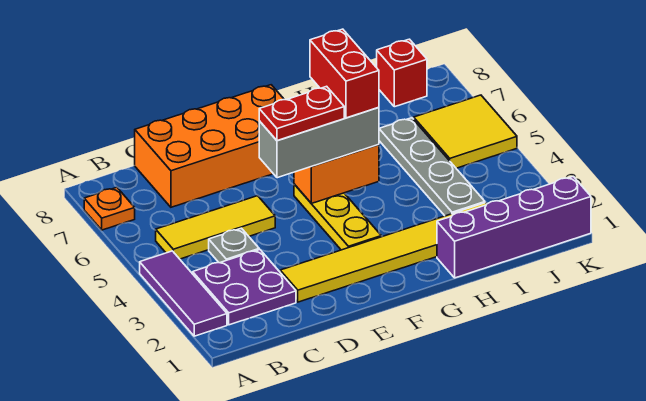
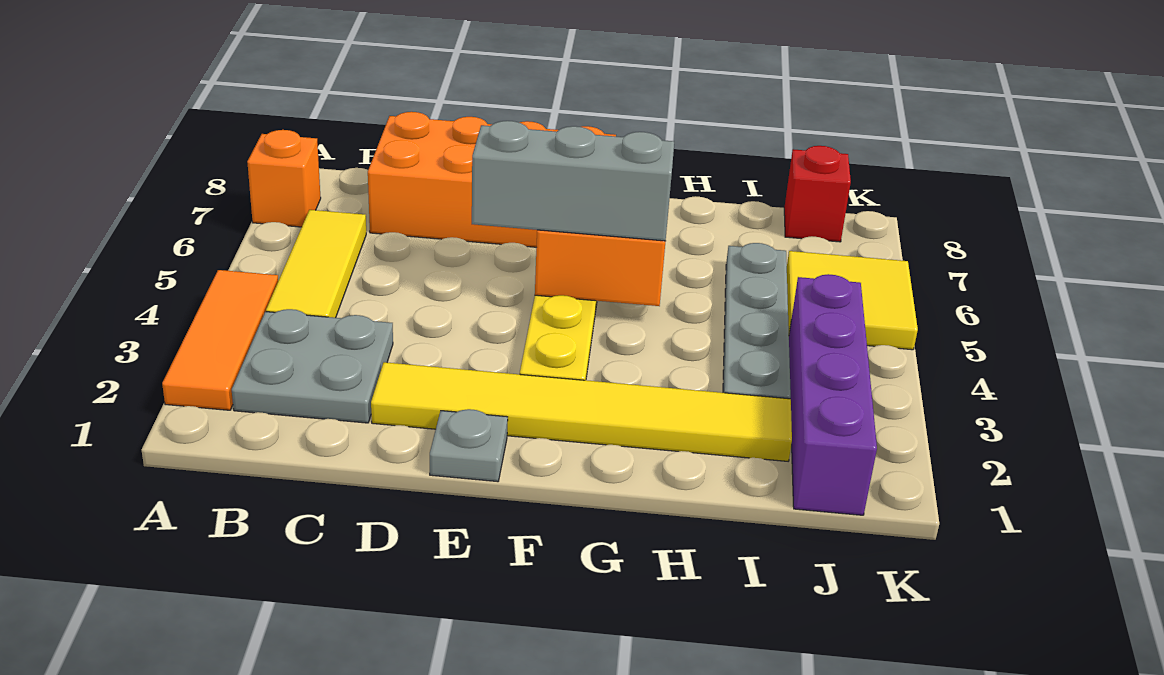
purple tile A2:A4 level 1 -> orange tile A2:A4 level 1
orange plate A7 level 1 -> orange brick A7 level 1
purple plate B2:C3 level 1 -> grey plate B2:C3 level 1
yellow tile B5:D5 level 1 -> yellow tile B4:B6 level 1
grey plate C4 level 1 -> grey plate E1 level 1
red plate E5:F5 level 4 -> none
red brick G5:G6 level 4 -> none
purple brick H1:K1 level 1 -> purple brick J1:J4 level 1

